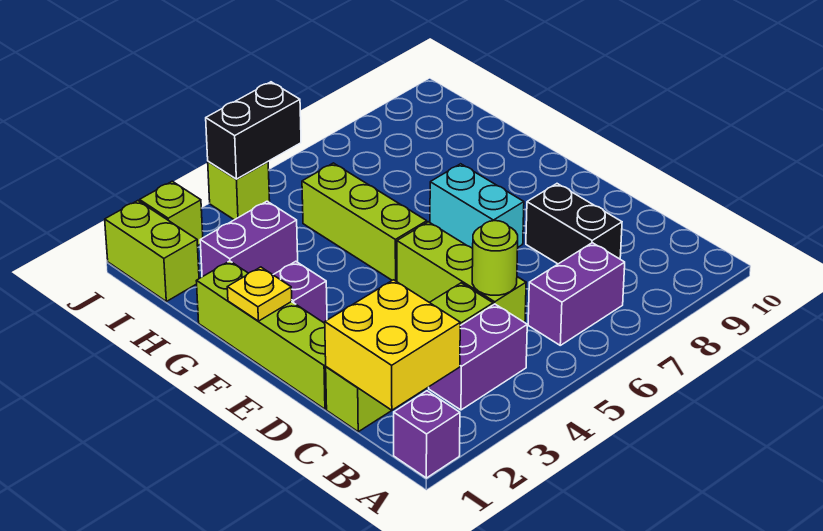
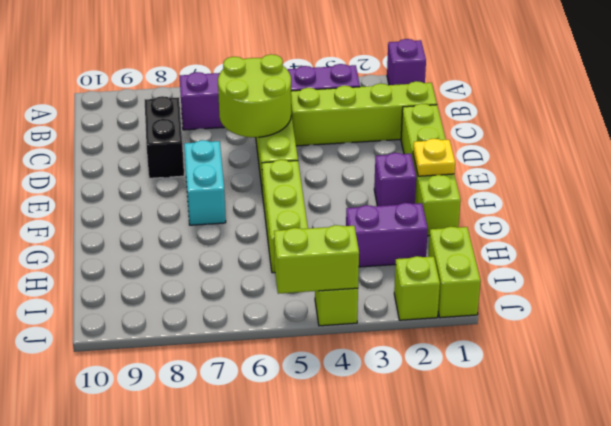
yellow brick B1:C2 level 2 -> none
lime round brick C5 level 2 -> lime round brick C5:D6 level 2
black brick J4:J5 level 2 -> lime brick J4:J5 level 2

